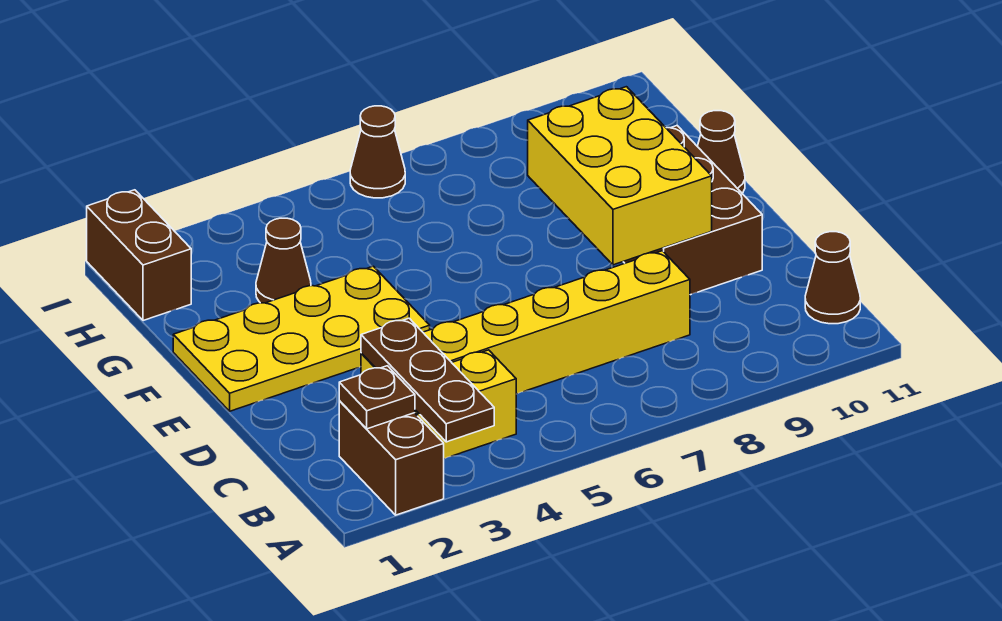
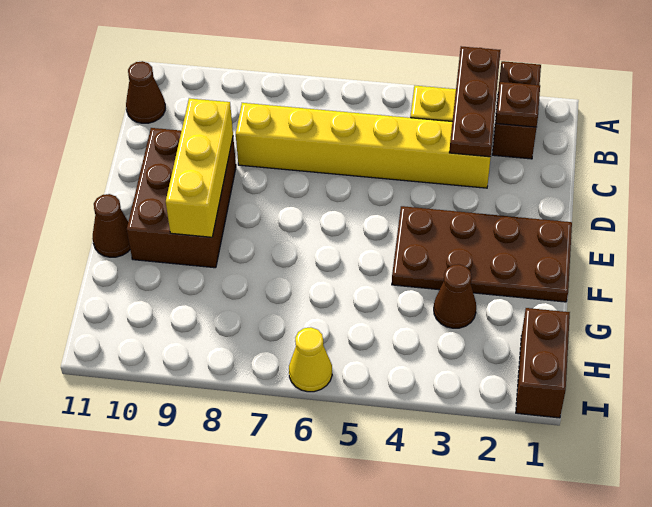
yellow brick D8:F9 level 2 -> yellow brick D9:F9 level 2
yellow plate E1:F4 level 1 -> brown plate E1:F4 level 1
brown cone I6 level 1 -> yellow cone I6 level 1

